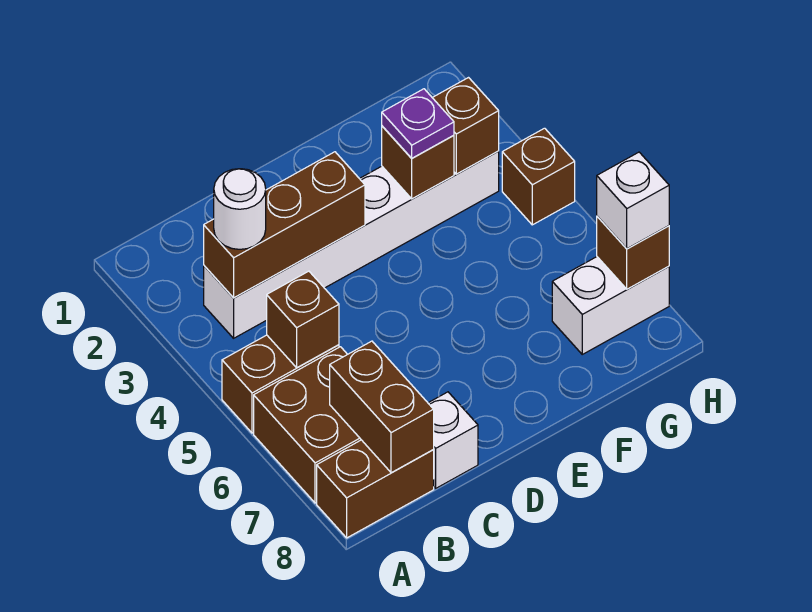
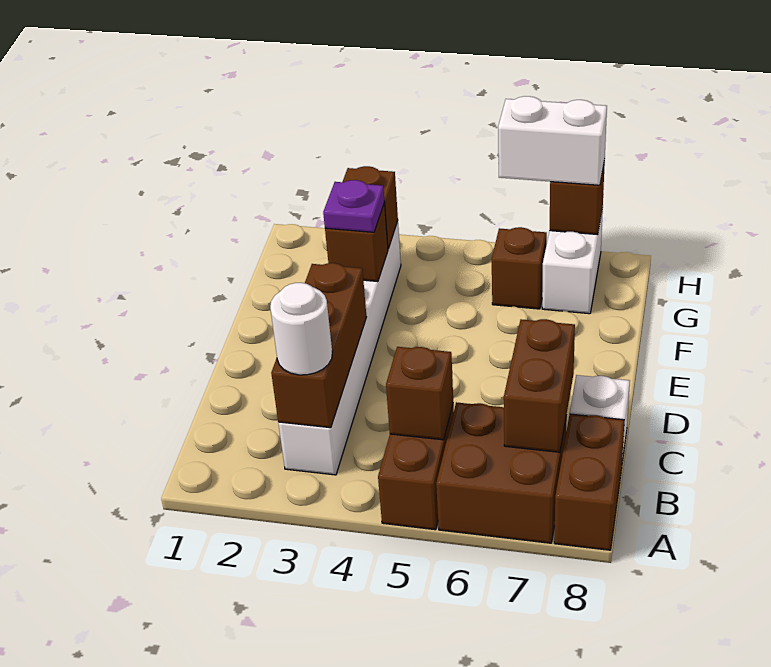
brown brick B7:B8 level 2 -> brown brick B7:C7 level 2
brown brick H4 level 1 -> brown brick G6 level 1
white brick H7 level 3 -> white brick H6:H7 level 3

